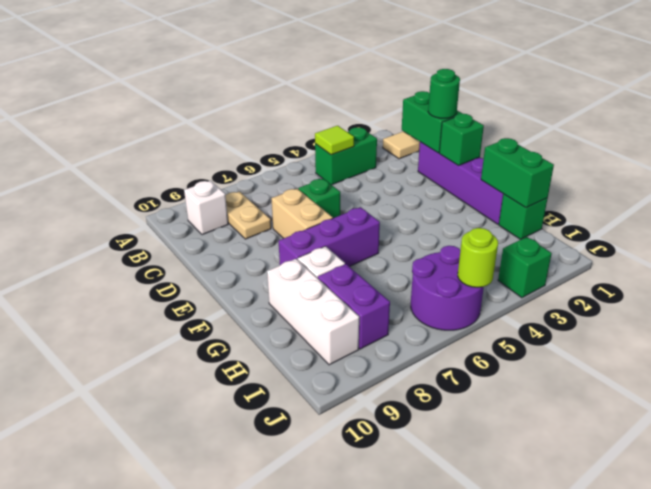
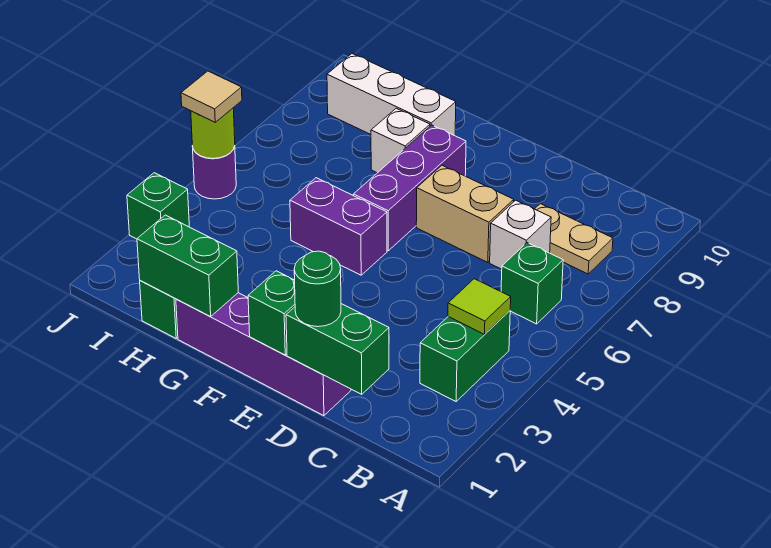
tan tile B1 level 1 -> tan tile J5 level 3
white brick B9 level 1 -> white brick C7 level 1
green brick D6 level 1 -> green brick B6 level 1
purple brick H8:I8 level 1 -> purple brick F5:G5 level 1
purple round brick I5:J6 level 1 -> purple round brick J5 level 1

